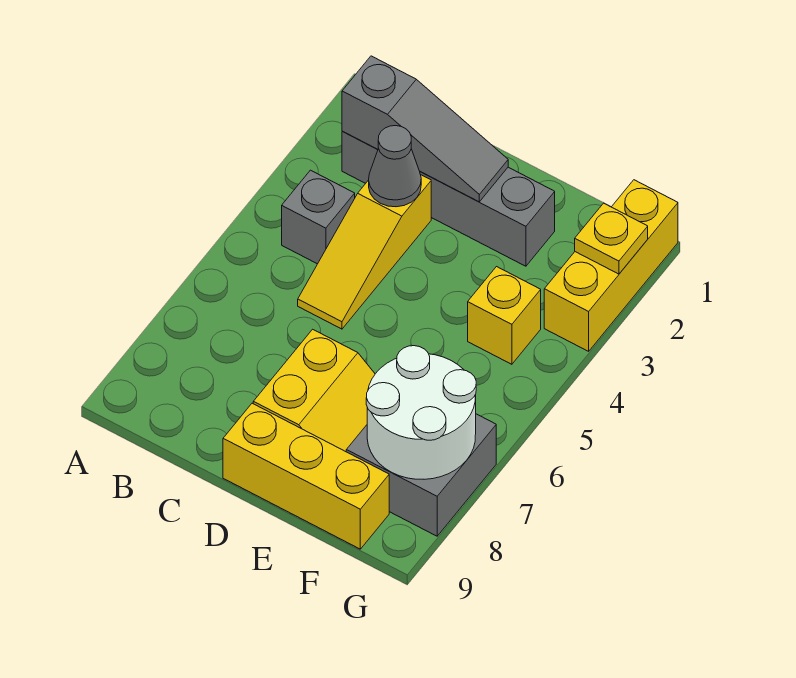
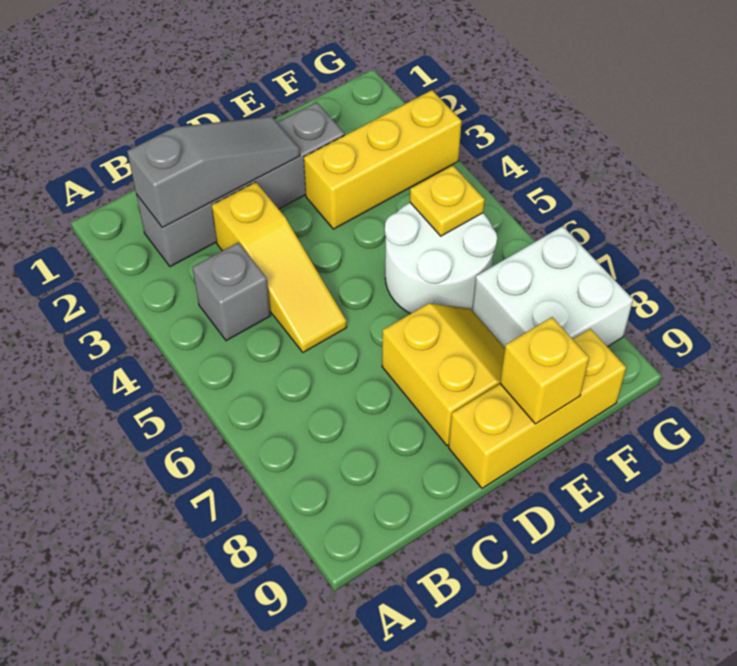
grey cone C3 level 2 -> none
yellow brick F4 level 1 -> yellow brick E9 level 2
grey brick F7:G8 level 1 -> white brick F7:G8 level 1
white round brick F7:G8 level 2 -> white round brick E5:F6 level 1
yellow brick G1:G3 level 1 -> yellow brick E3:G3 level 1
yellow plate G2 level 2 -> yellow plate F5 level 2

